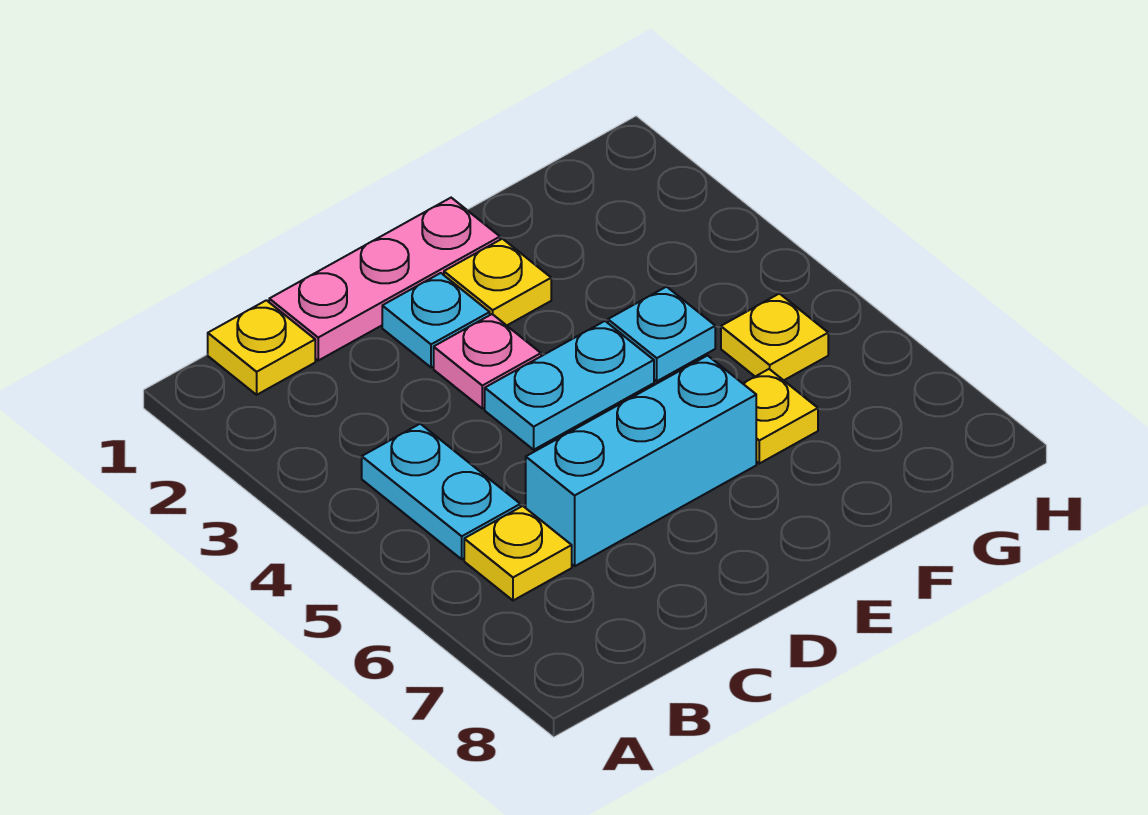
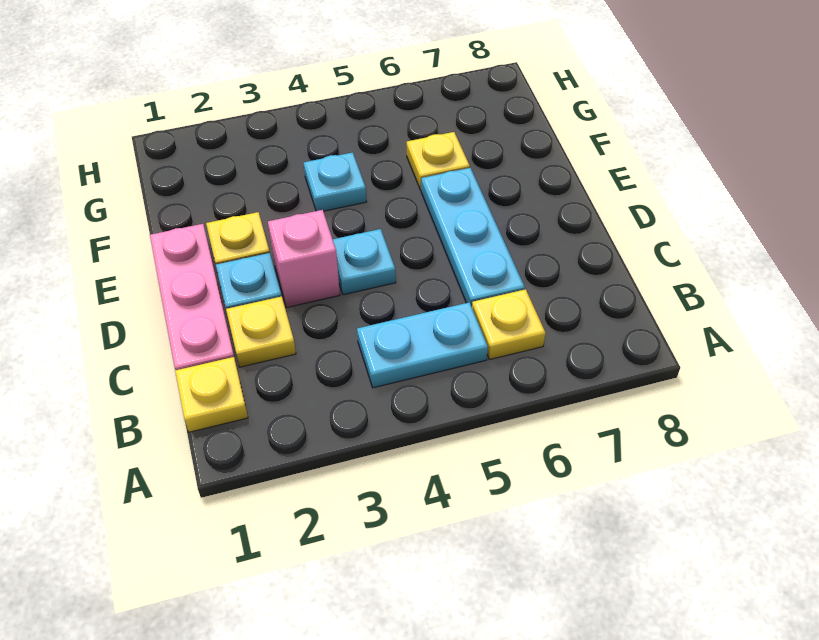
cyan brick C6:E6 level 1 -> cyan plate C6:E6 level 1
pink plate D3 level 1 -> pink brick D3 level 1
cyan plate D4:E4 level 1 -> cyan plate D4 level 1
yellow plate G5 level 1 -> yellow plate C2 level 1

